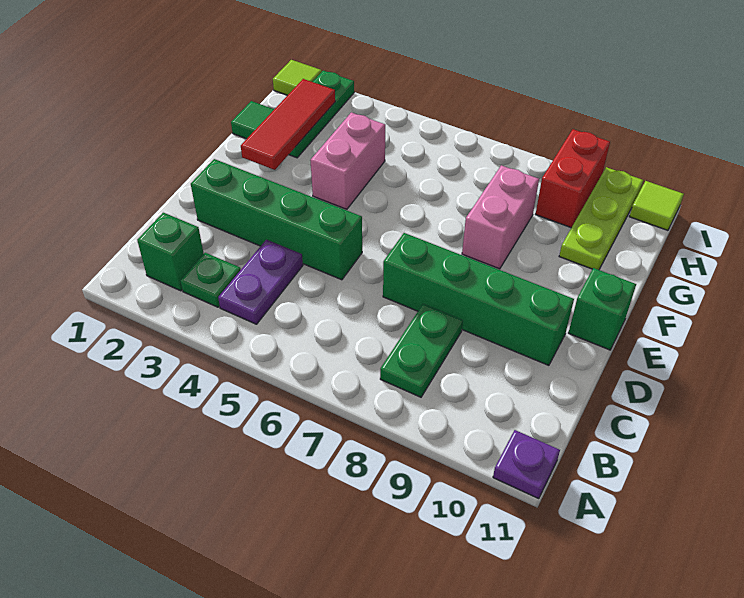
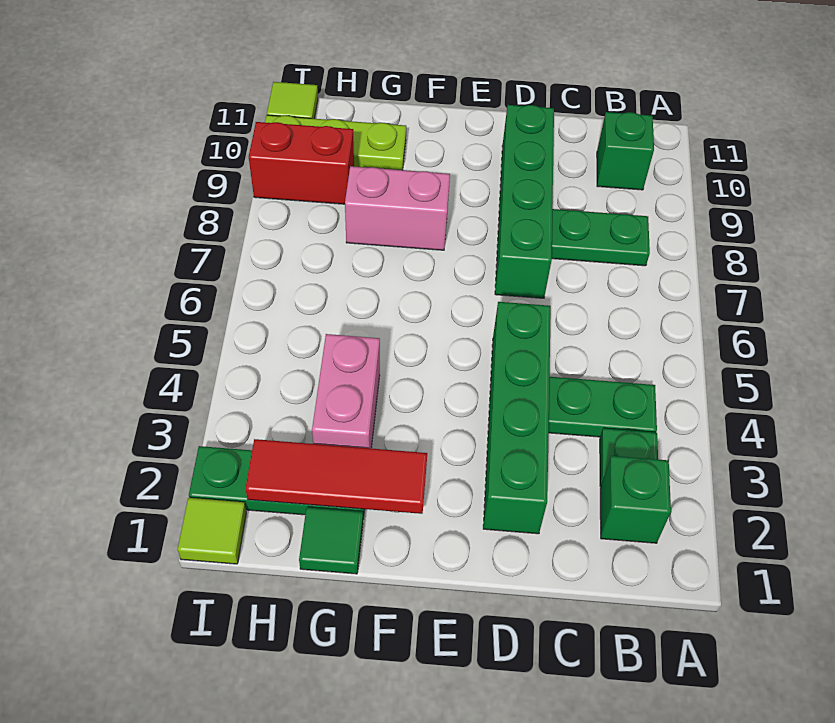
purple plate A11 level 1 -> none
purple plate B4:C4 level 1 -> green plate B4:C4 level 1
green brick E11 level 1 -> green brick B10 level 1
pink brick F4:G4 level 1 -> pink brick G3:G4 level 1

